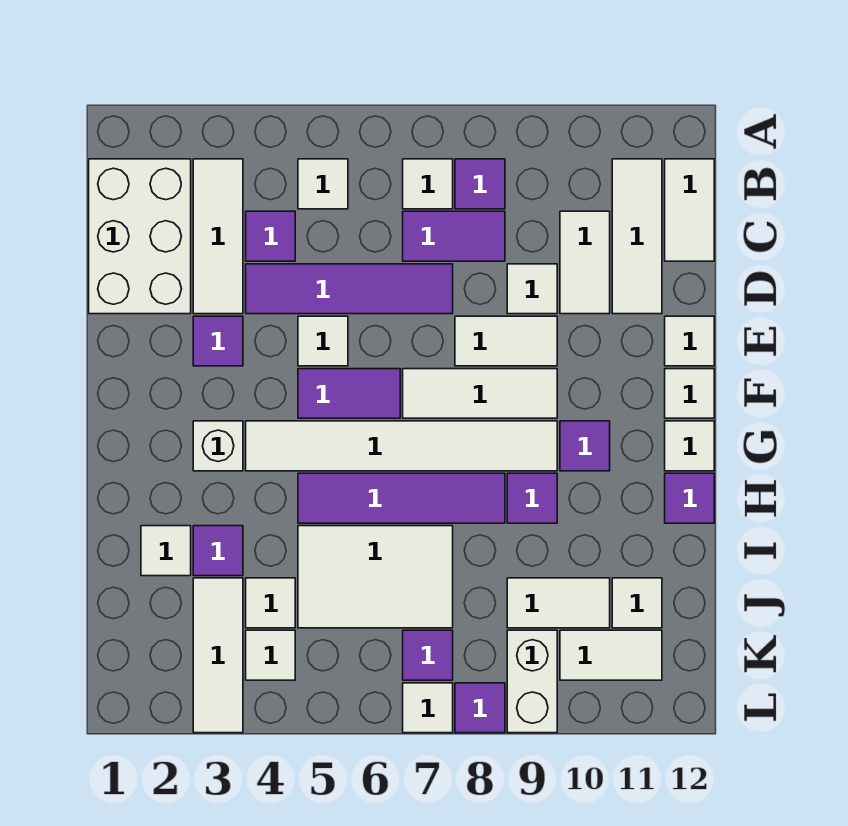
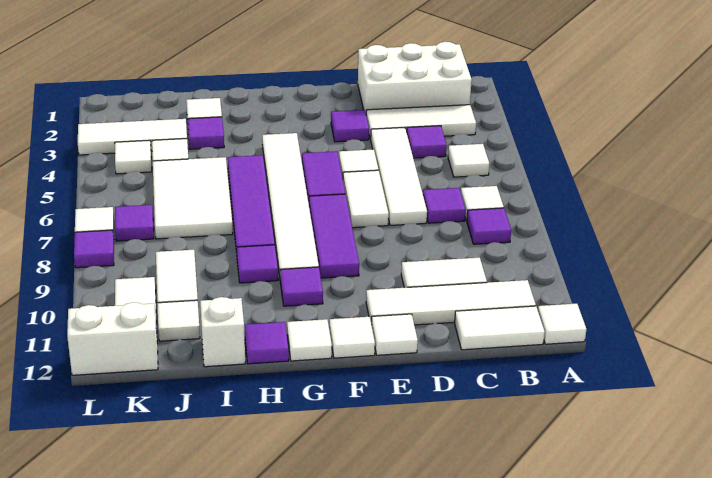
white tile B11:D11 level 1 -> white tile B11:E11 level 1
purple tile C7:C8 level 1 -> purple tile C7 level 1
purple tile D4:D7 level 1 -> white tile D4:D7 level 1
white tile D9 level 1 -> white tile A12 level 1
white tile E8:E9 level 1 -> white tile E6:E7 level 1
white tile F7:F9 level 1 -> purple tile F7:F9 level 1
white brick G3 level 1 -> white brick I12 level 1
white brick K9:L9 level 1 -> white brick K12:L12 level 1

